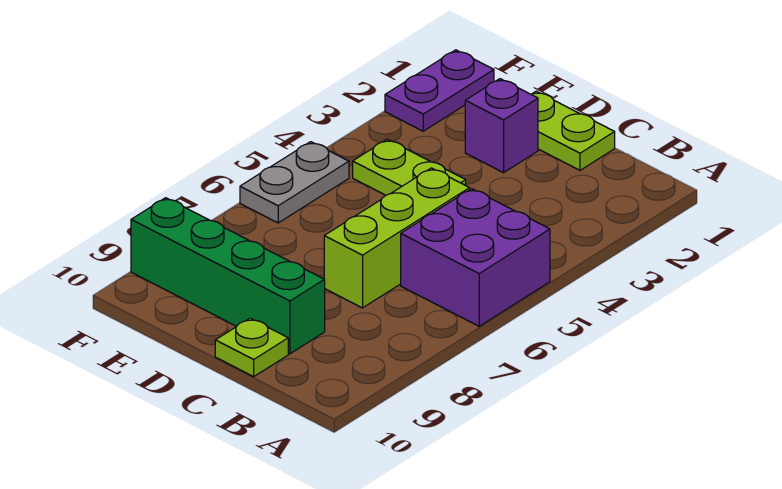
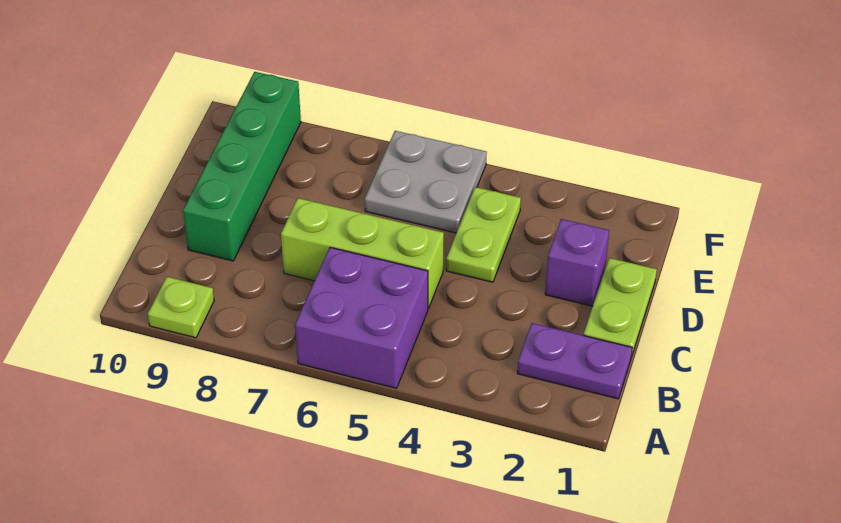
lime plate C10 level 1 -> lime plate A9 level 1
purple plate F1:F2 level 1 -> purple plate B1:B2 level 1
grey plate F5:F6 level 1 -> grey plate E5:F6 level 1

